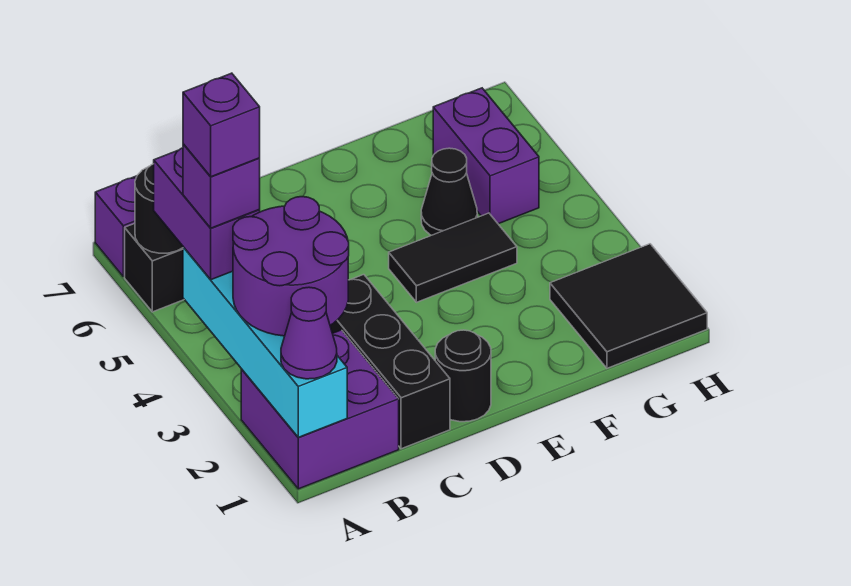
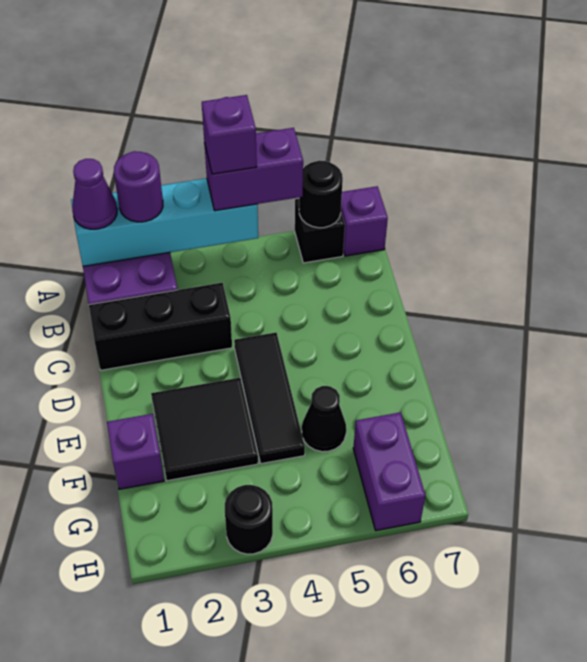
purple round brick A2:B3 level 3 -> purple round brick A2 level 3
purple brick A4 level 5 -> purple brick F1 level 1
black round brick D1 level 1 -> black round brick H3 level 1
black tile E4:F4 level 1 -> black tile D4:F4 level 1
black tile G1:H2 level 1 -> black tile E2:F3 level 1
purple brick G5:G6 level 1 -> purple brick G6:H6 level 1

